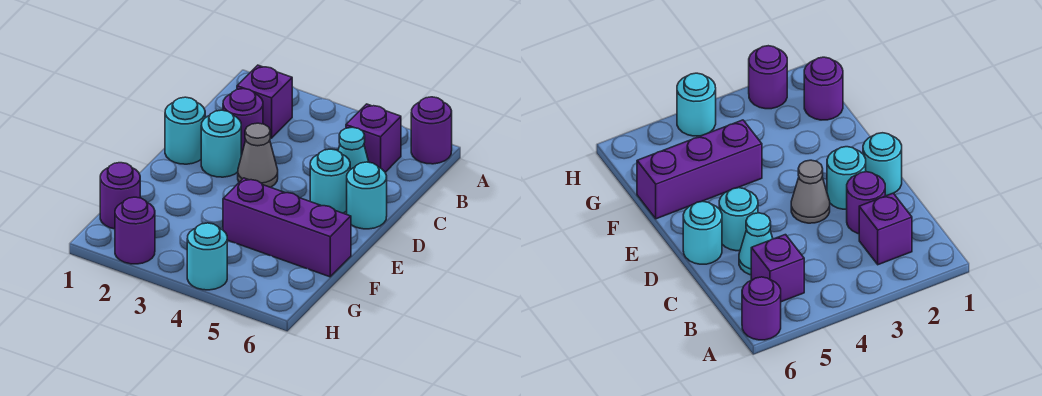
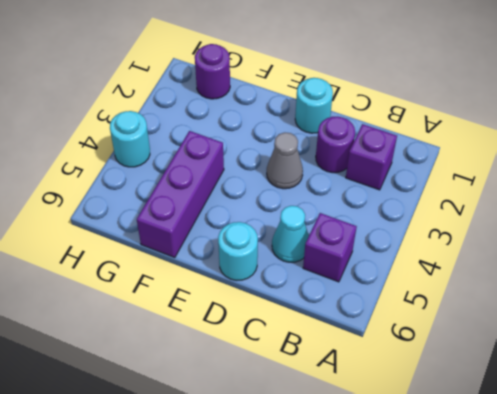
purple round brick A6 level 1 -> none
cyan round brick D2 level 1 -> none
cyan round brick D5 level 1 -> none
purple round brick H2 level 1 -> none

